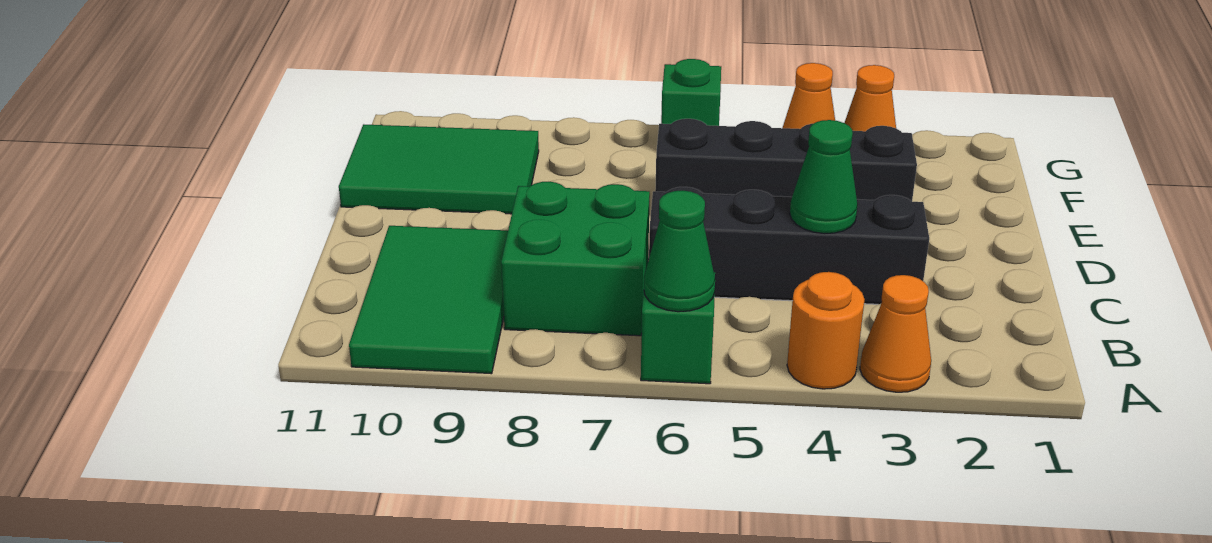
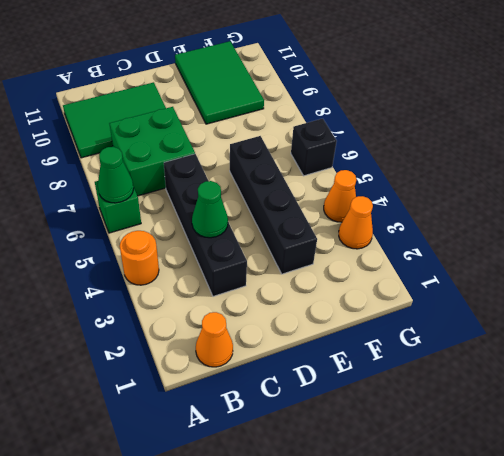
orange cone A3 level 1 -> orange cone B1 level 1
green brick G6 level 1 -> black brick G6 level 1

